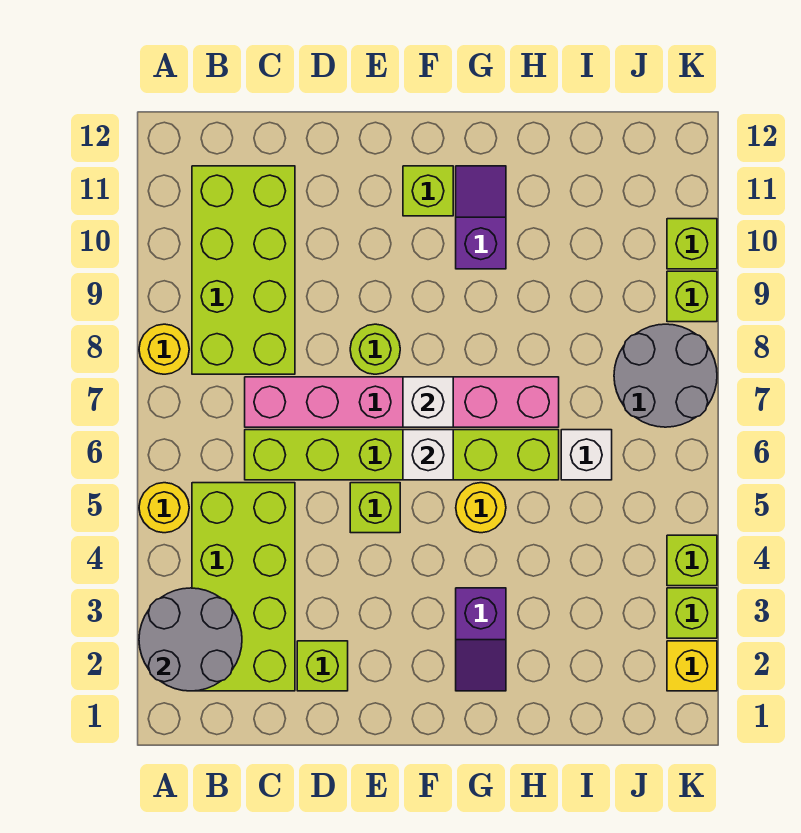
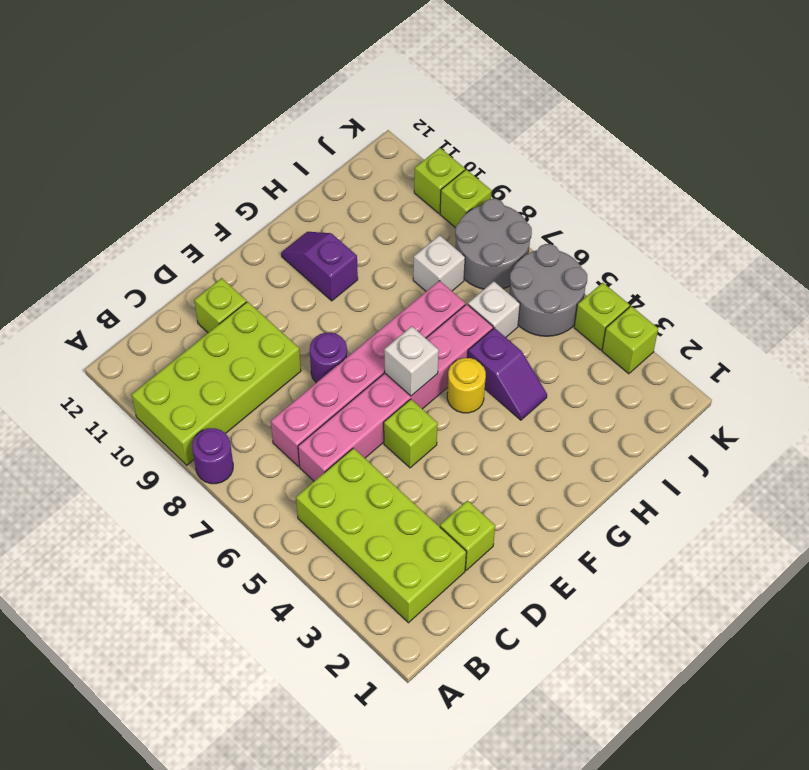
grey round brick A2:B3 level 2 -> grey round brick J5:K6 level 1
yellow round brick A5 level 1 -> none
yellow round brick A8 level 1 -> purple round brick A8 level 1
lime brick B8:C11 level 1 -> lime brick A9:D10 level 1
lime brick C6:H6 level 1 -> pink brick C6:H6 level 1
lime round brick E8 level 1 -> purple round brick E8 level 1
white brick F7 level 2 -> white brick I8 level 1
lime brick F11 level 1 -> lime brick D11 level 1
purple slope G2:G3 level 1 top 3 -> purple slope H4:H5 level 1 top 5
yellow brick K2 level 1 -> none

